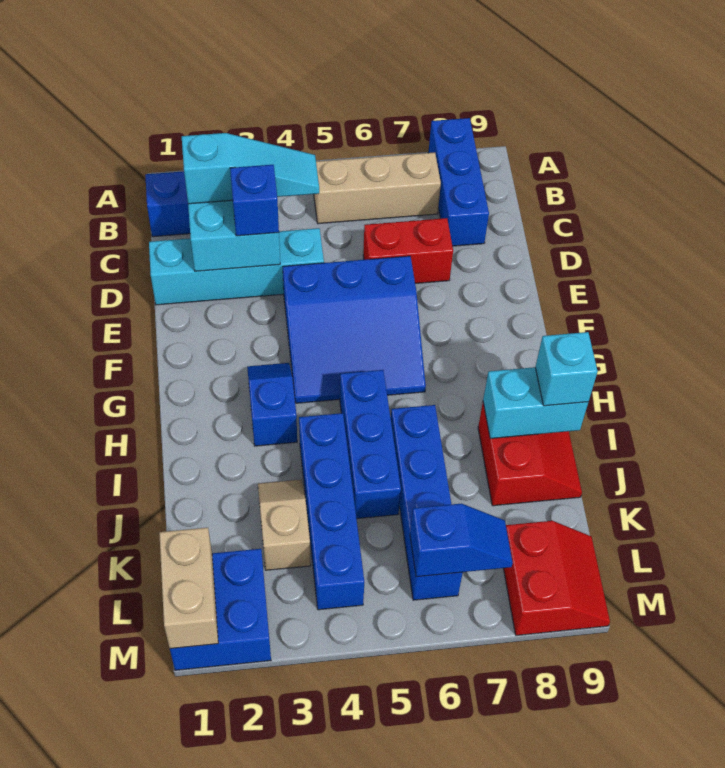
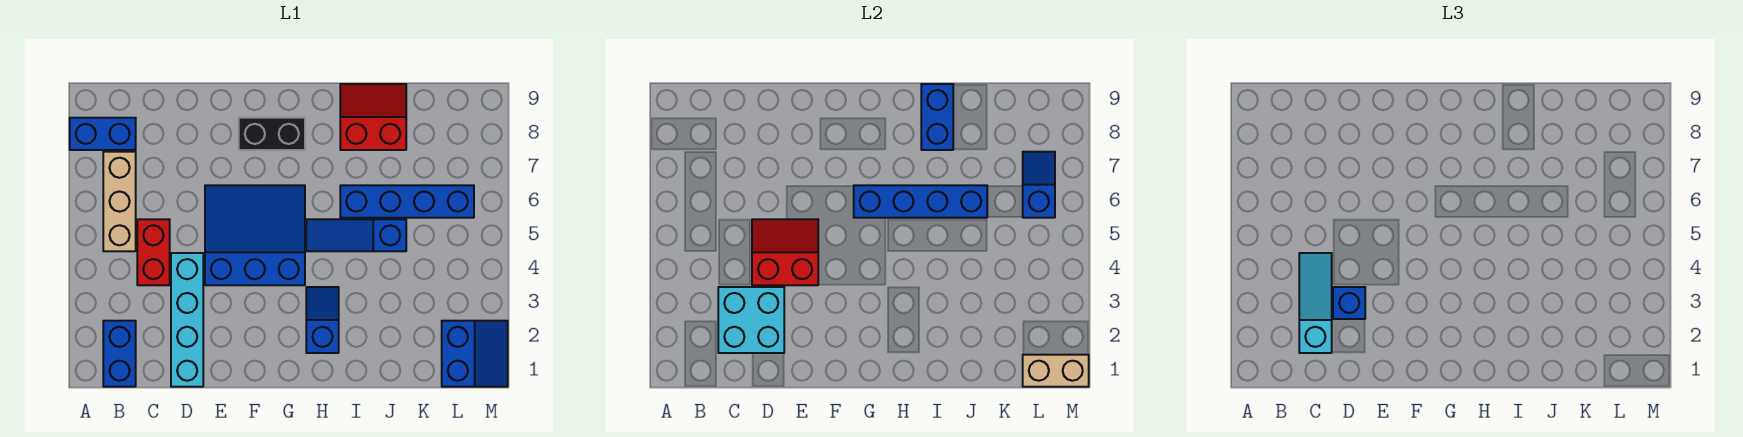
blue brick A8:C8 level 1 -> blue brick A8:B8 level 1
red brick D6:D7 level 1 -> red brick C4:C5 level 1
blue slope E4:G6 level 1 top E -> blue slope E4:G6 level 1 top 4
none -> black brick F8:G8 level 1
blue slope G3:H3 level 1 top H -> blue slope H2:H3 level 1 top 2
blue brick H5:J5 level 1 -> blue slope H5:J5 level 1 top J
blue brick I4:L4 level 1 -> blue brick G6:J6 level 2
cyan brick I8:I9 level 2 -> blue brick I8:I9 level 2
cyan brick I9 level 3 -> none
tan slope J3:K3 level 1 top K -> none
blue brick L1:M2 level 1 -> blue slope L1:M2 level 1 top L
red slope L8:M9 level 1 top 8 -> red slope D4:E5 level 2 top 4

